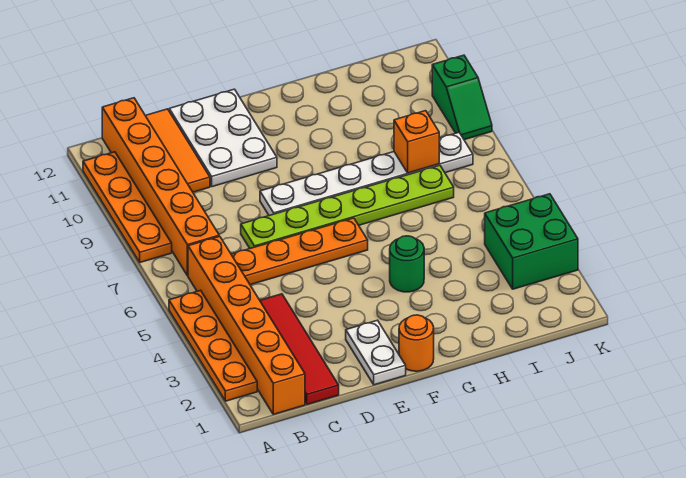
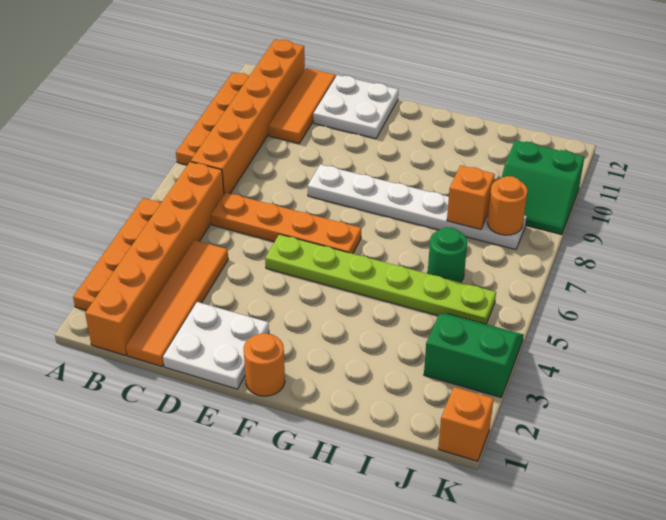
red tile C1:C4 level 1 -> orange tile C1:C4 level 1
lime plate D7:I7 level 1 -> lime plate E5:J5 level 1
white plate D10:E12 level 1 -> white plate D11:E12 level 1
white plate E1:E2 level 1 -> white plate D1:E2 level 1
green round brick G4 level 1 -> green round brick I6 level 1
green brick J3:K4 level 1 -> green slope J3:K4 level 1 top 3
none -> orange round brick J8 level 2
none -> orange brick K1 level 1
green slope K9:K10 level 1 top 10 -> green slope J9:K10 level 1 top 10

